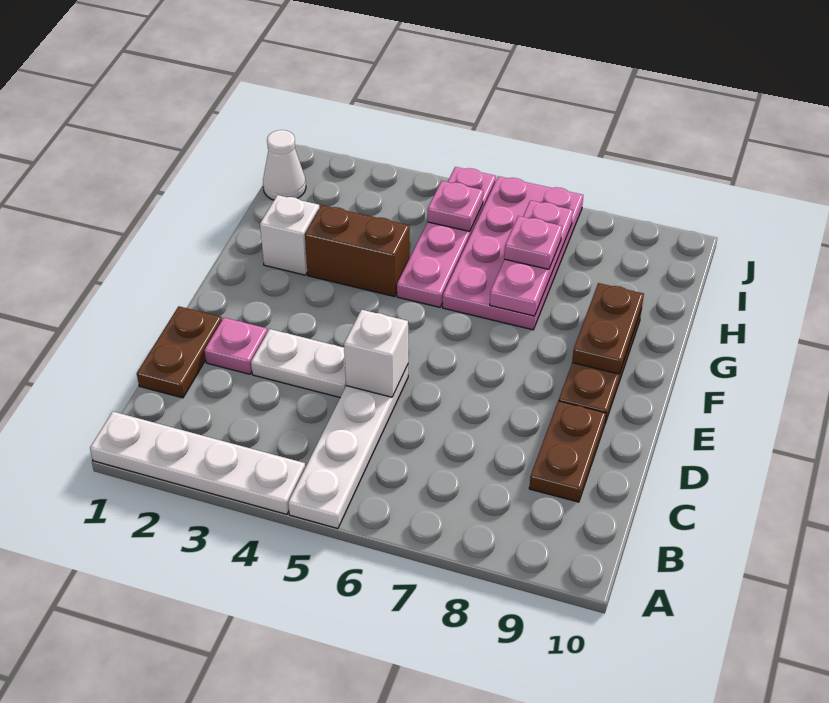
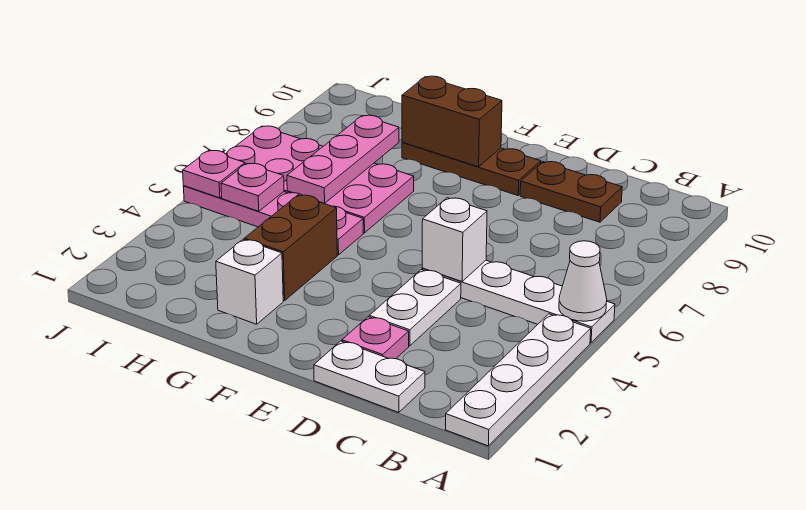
brown plate C1:D1 level 1 -> white plate C1:D1 level 1
brown plate F9:G9 level 2 -> brown brick F9:G9 level 2
pink plate G7:I7 level 2 -> pink plate H6:H8 level 2
pink plate H7 level 3 -> pink plate J5 level 2
white cone I1 level 1 -> white cone A5 level 2

